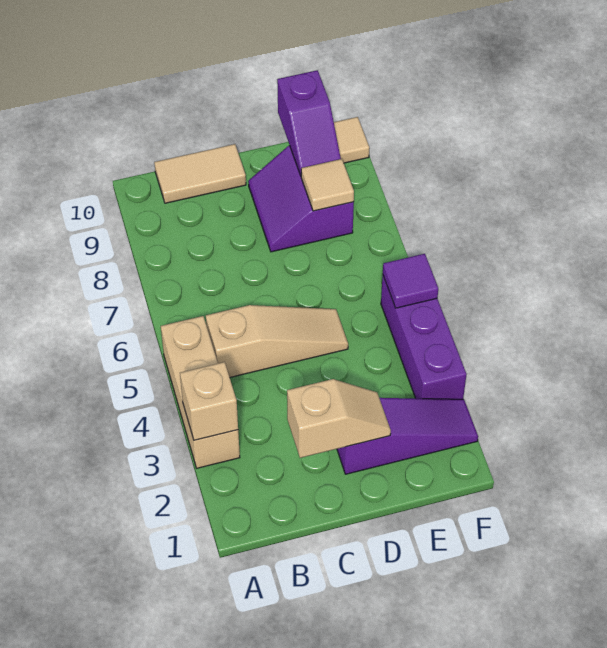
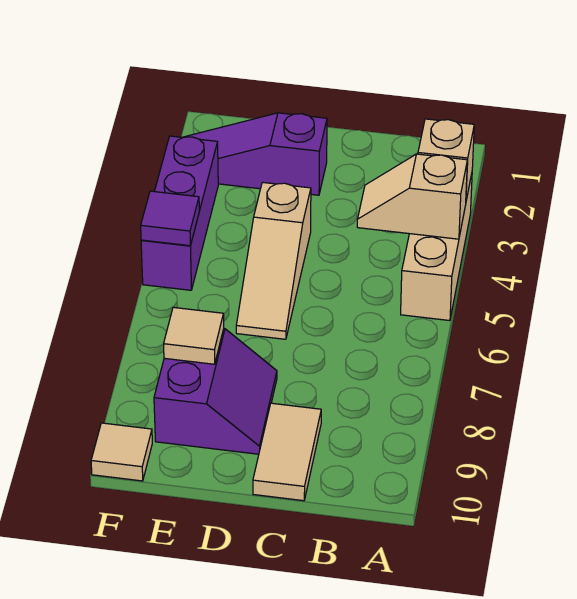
tan slope B5:D5 level 1 top B -> tan slope D4:D6 level 1 top 4
tan tile B10:C10 level 1 -> tan tile C9:C10 level 1
tan slope C2:D2 level 2 top C -> tan slope A4:B4 level 2 top A
purple slope E9:E10 level 2 top 10 -> none

